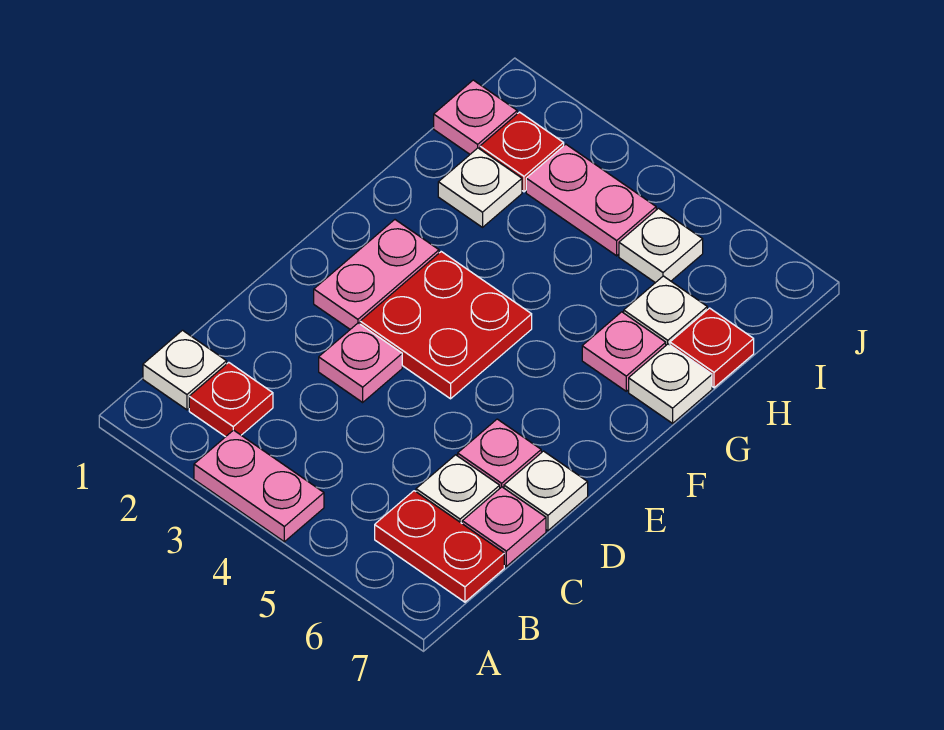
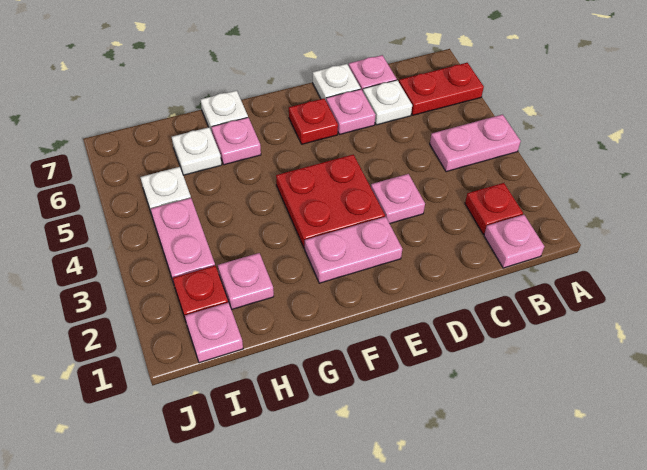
pink plate A3:A4 level 1 -> pink plate A4:B4 level 1
white plate B1 level 1 -> pink plate B1 level 1
red plate B6:B7 level 1 -> red plate A6:B6 level 1
white plate H2 level 1 -> pink plate H2 level 1
red plate H7 level 1 -> red plate E6 level 1

